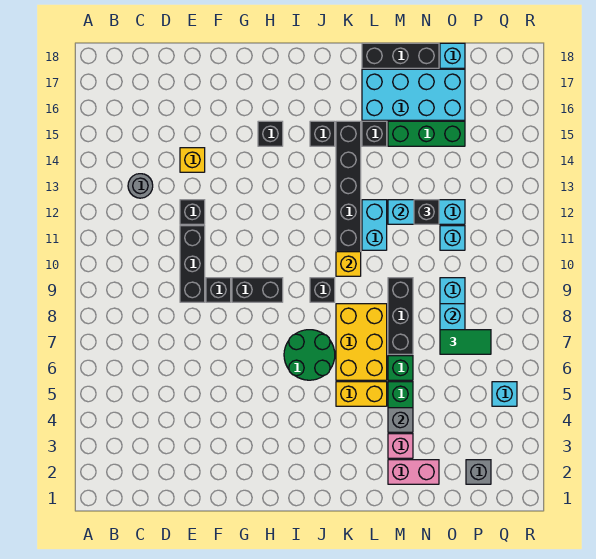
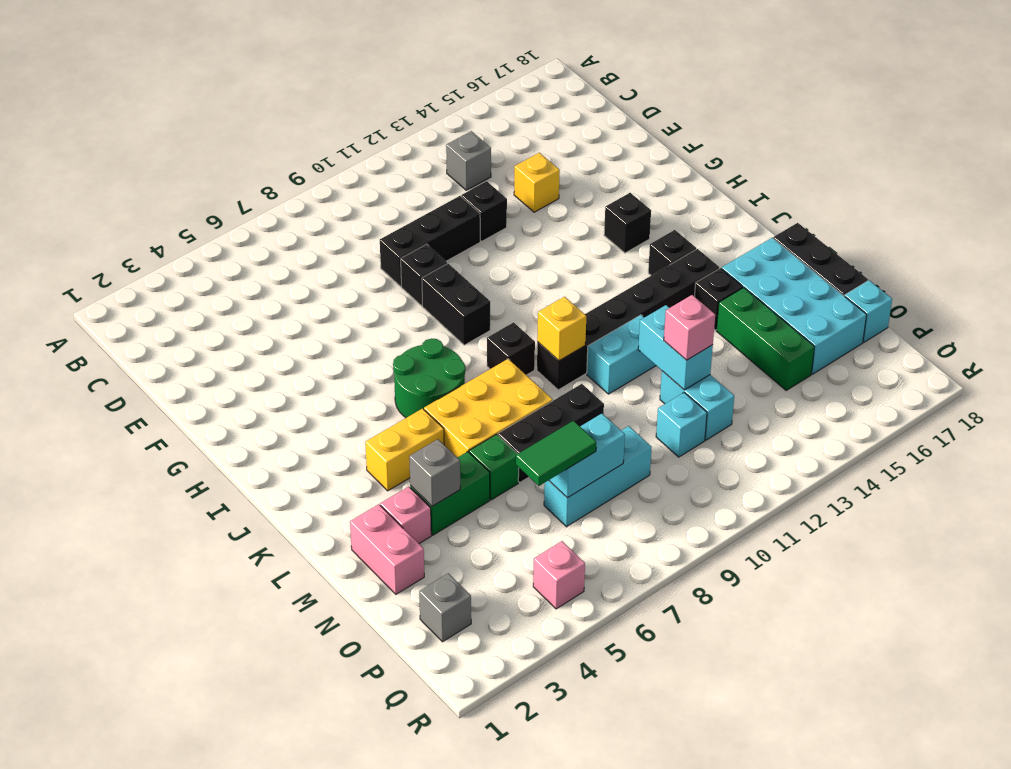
grey round brick C13 level 1 -> grey brick C13 level 1
yellow brick K5:L5 level 1 -> yellow brick K4:K5 level 1
black brick N12 level 3 -> pink brick N12 level 3
green tile O7:P7 level 3 -> green tile O6:O7 level 3
cyan brick Q5 level 1 -> pink brick Q5 level 1

